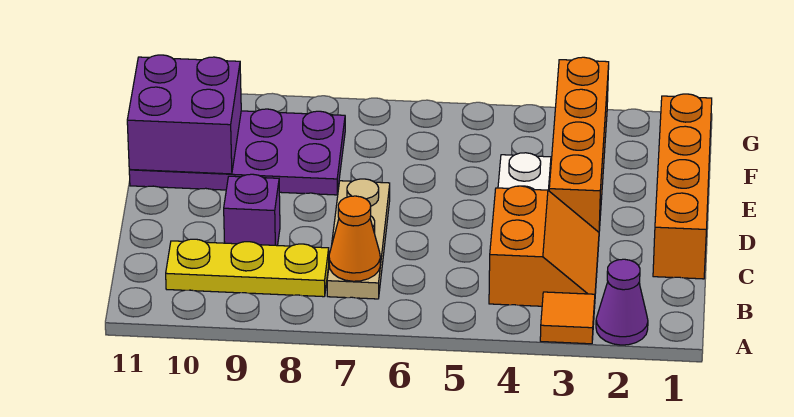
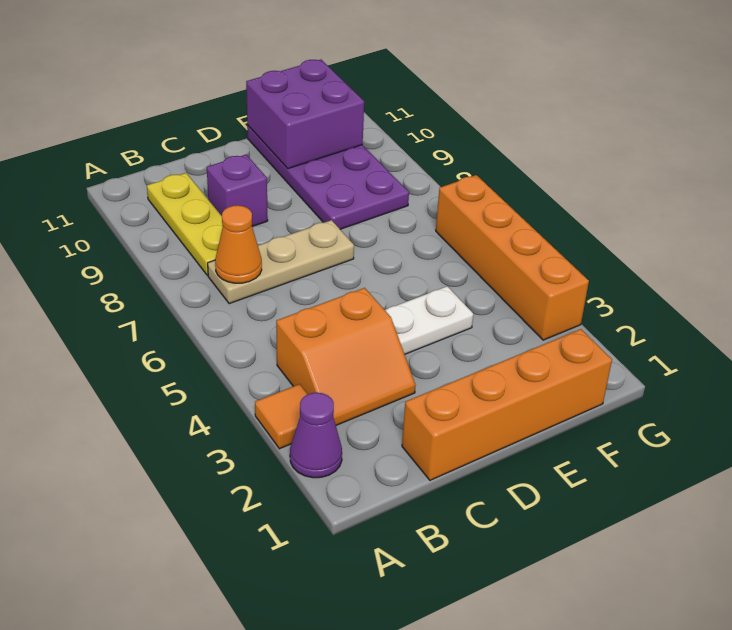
orange brick D3:G3 level 1 -> orange brick G3:G6 level 1

